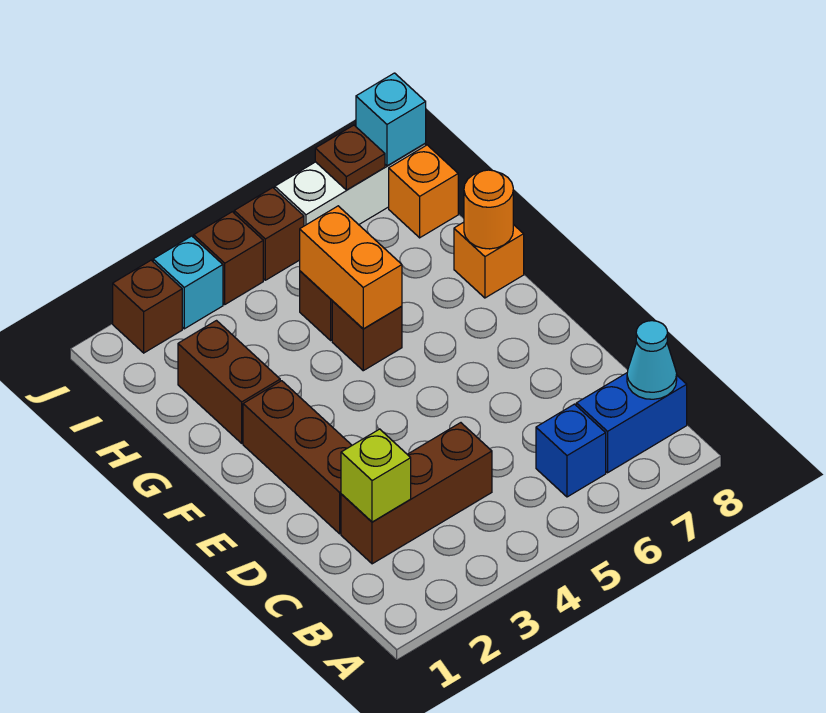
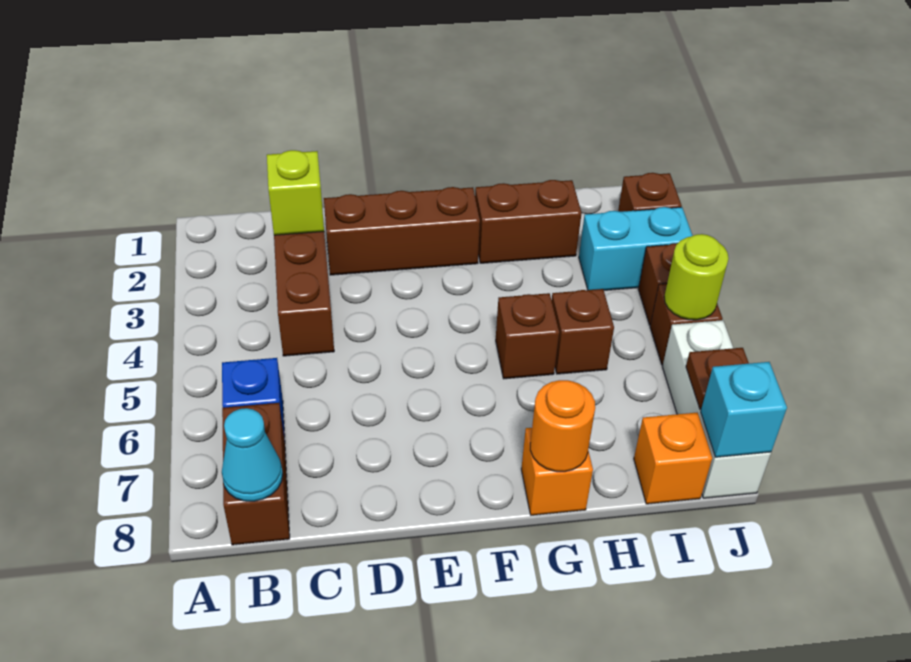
blue brick B7:B8 level 1 -> brown brick B7:B8 level 1
orange brick G5:H5 level 2 -> none
cyan brick J3 level 1 -> cyan brick I3:J3 level 1
none -> lime round brick J5 level 2

